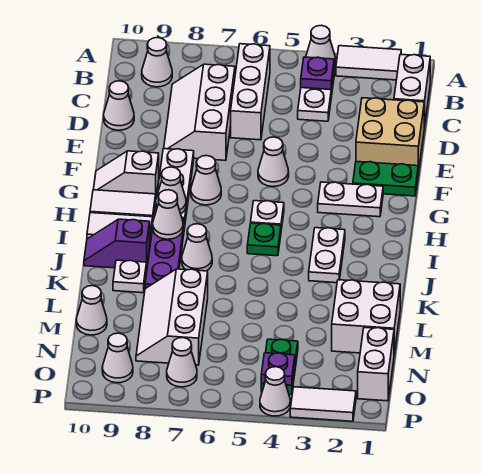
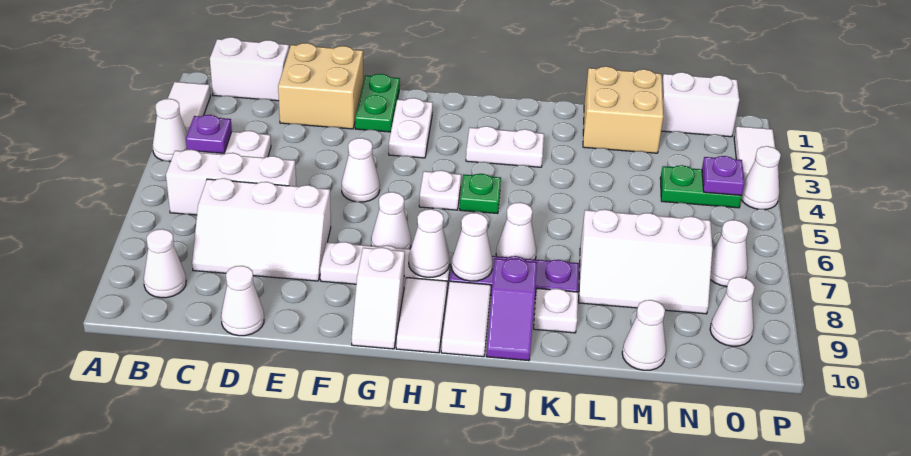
white brick L1:M2 level 1 -> tan brick L1:M2 level 1

